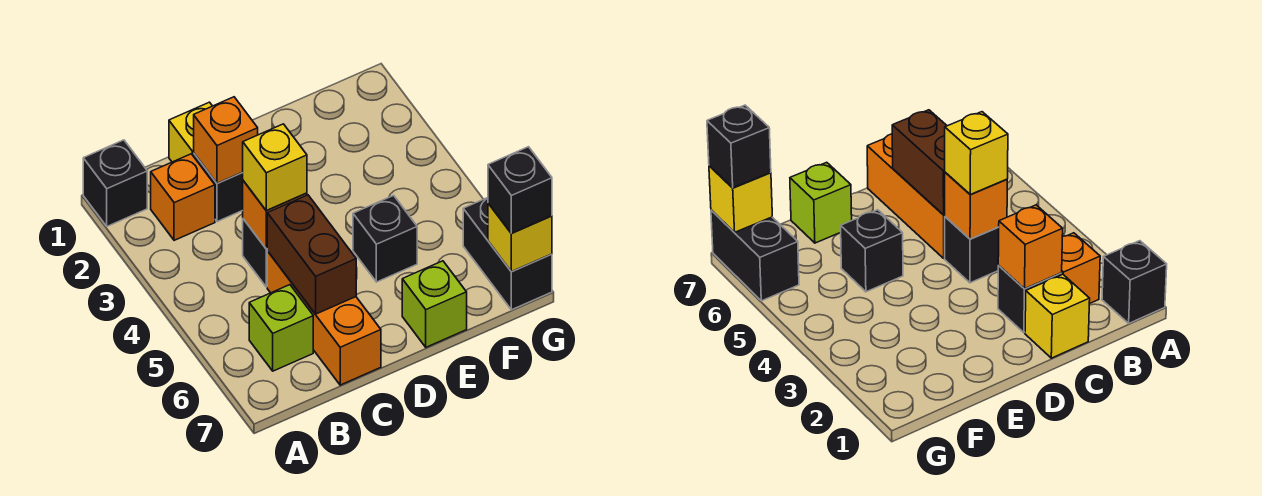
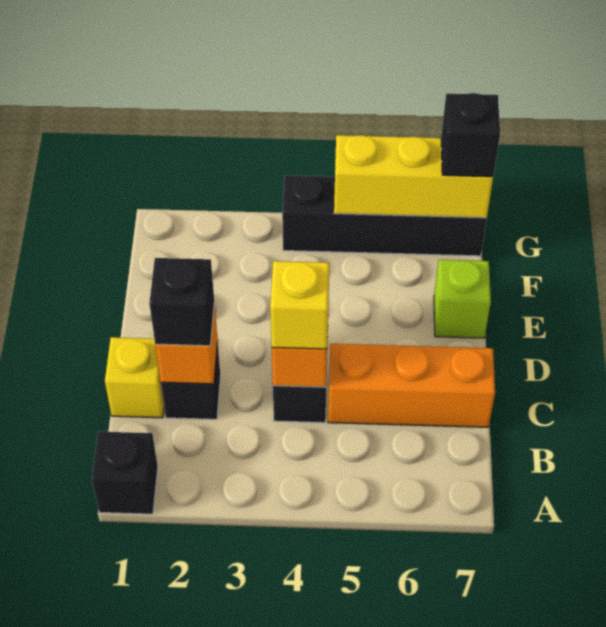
orange brick B2 level 1 -> none
lime brick B6 level 1 -> none
brown brick C5:C6 level 2 -> none
black brick E5 level 1 -> black brick C2 level 3
black brick G6:G7 level 1 -> black brick G4:G7 level 1
yellow brick G7 level 2 -> yellow brick G5:G7 level 2

